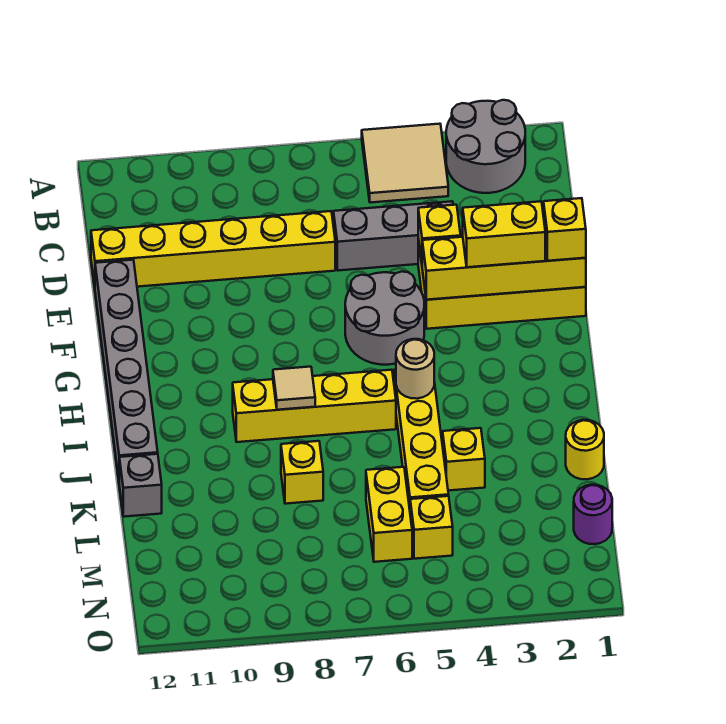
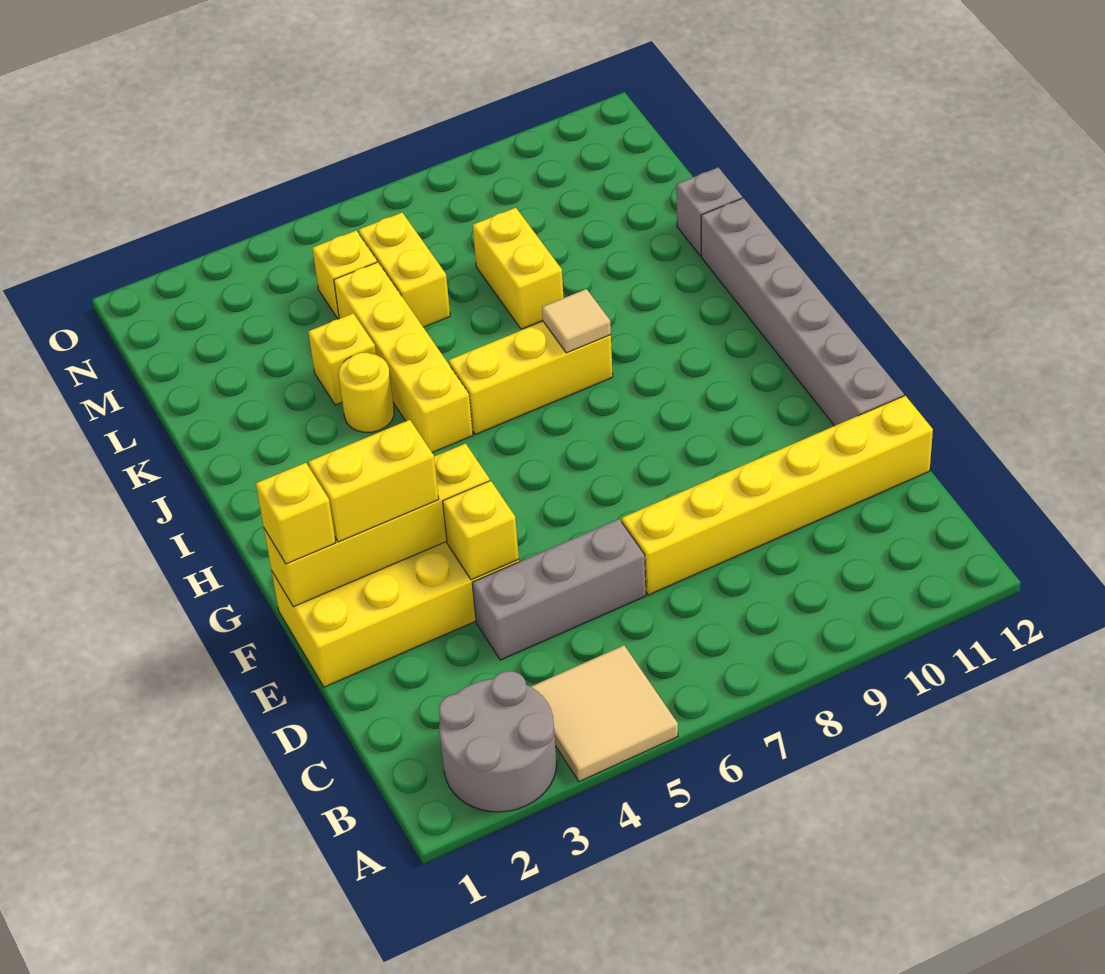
grey round brick F5:G6 level 1 -> none
tan round brick I5 level 2 -> none
yellow brick I6:I9 level 1 -> yellow brick I6:I8 level 1
yellow round brick K1 level 1 -> yellow round brick J4 level 1
yellow brick K8 level 1 -> yellow brick K8:L8 level 1
purple round brick M1 level 1 -> none

